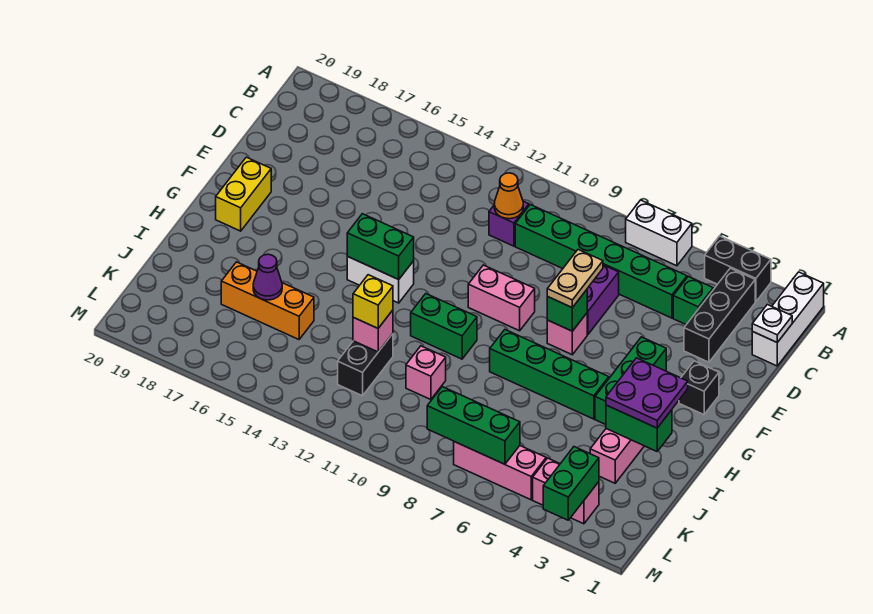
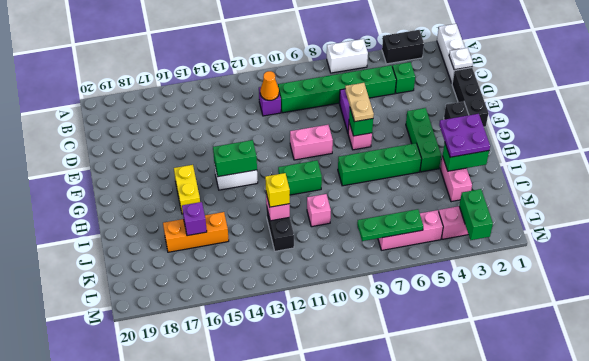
black brick B3:D3 level 1 -> black brick D1:F1 level 1
yellow brick F19:G19 level 1 -> yellow brick G16:H16 level 1
purple cone J16 level 2 -> purple brick J16 level 2
green brick L6:L8 level 2 -> green plate L6:L8 level 2

